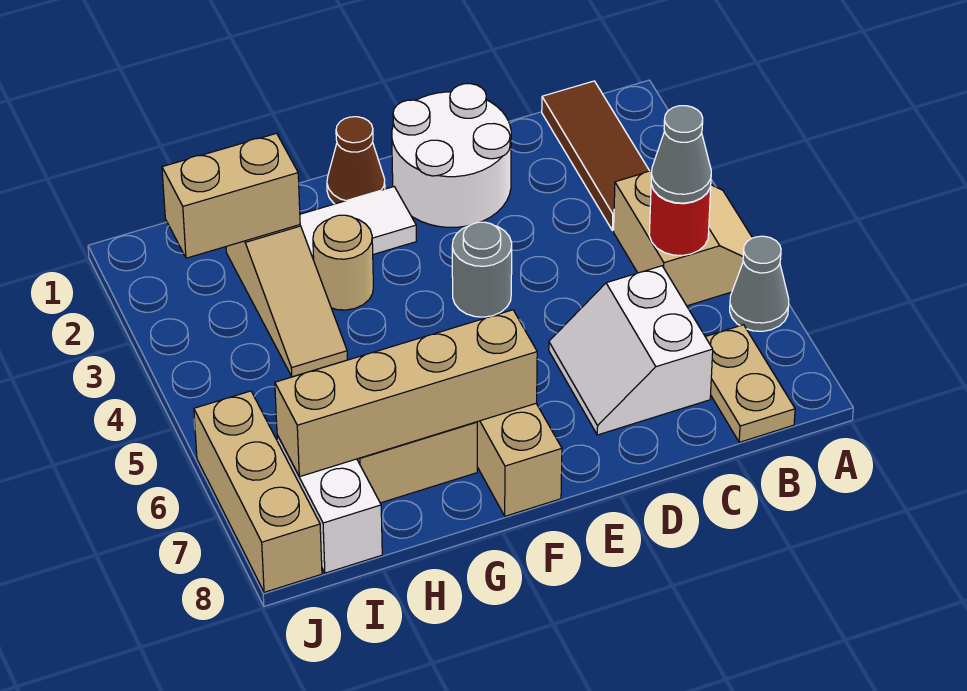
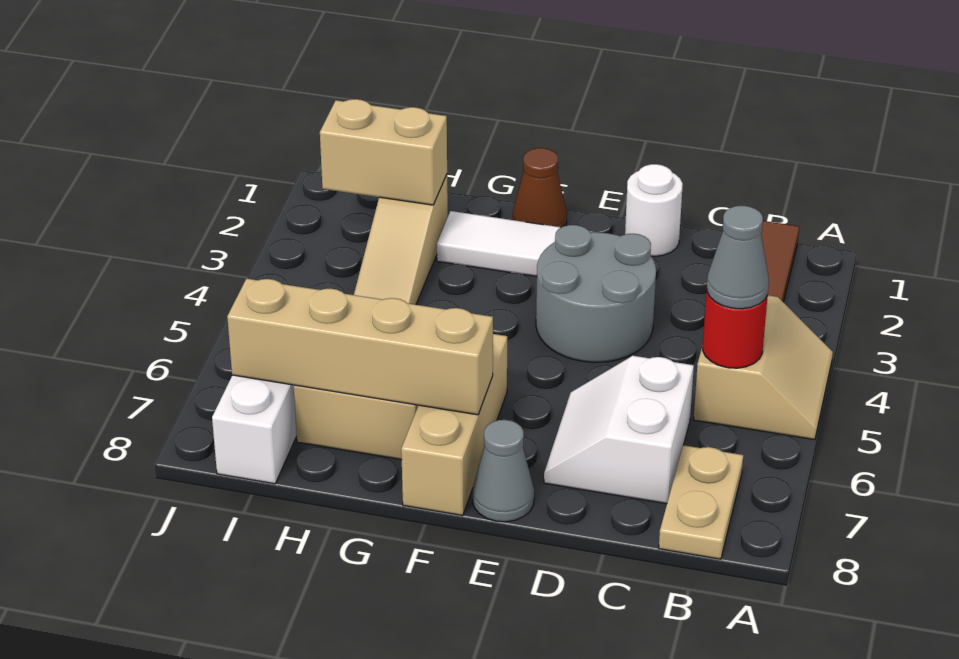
grey cone A6 level 1 -> grey cone E8 level 1
white round brick D1:E2 level 1 -> white round brick D1 level 1
grey round brick E4 level 1 -> grey round brick D3:E4 level 1
tan round brick G3 level 1 -> none
tan brick J6:J8 level 1 -> none

